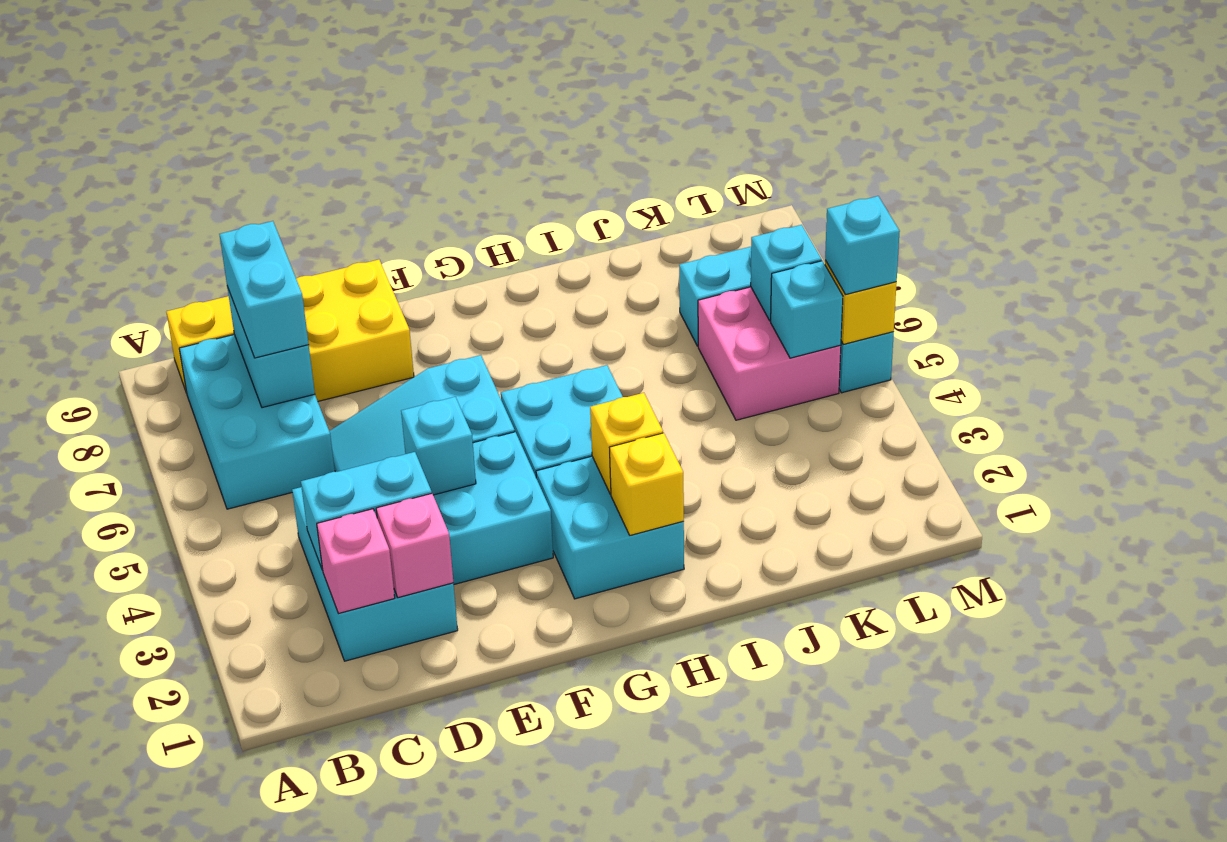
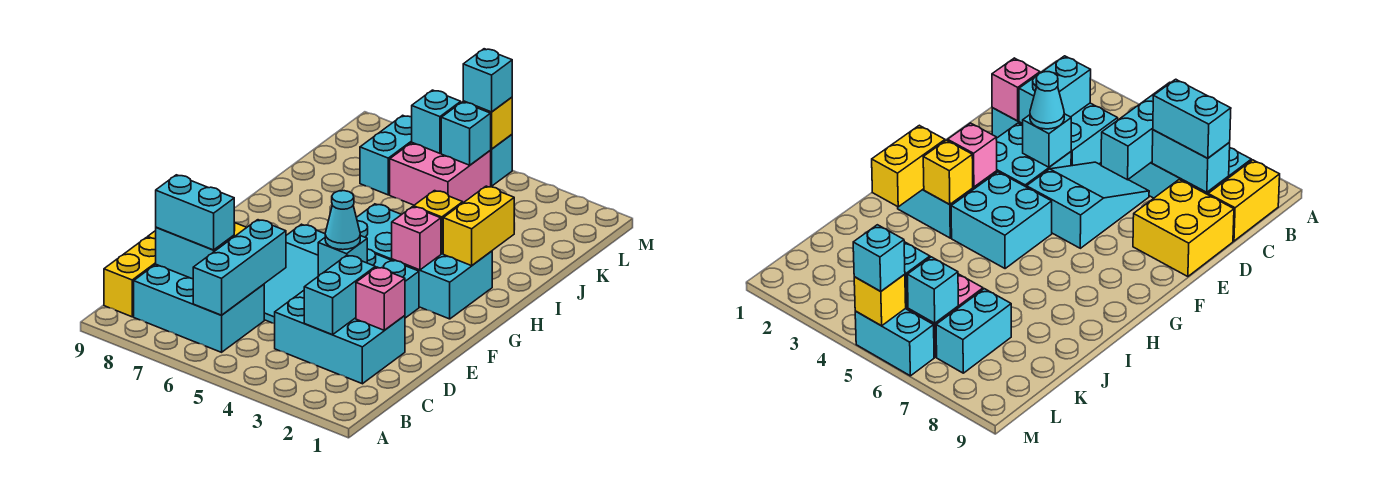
none -> cyan brick B6:D6 level 2
pink brick C2 level 2 -> pink brick G3 level 2
none -> cyan cone E4 level 3
yellow brick H2 level 2 -> yellow brick H2:I2 level 2

